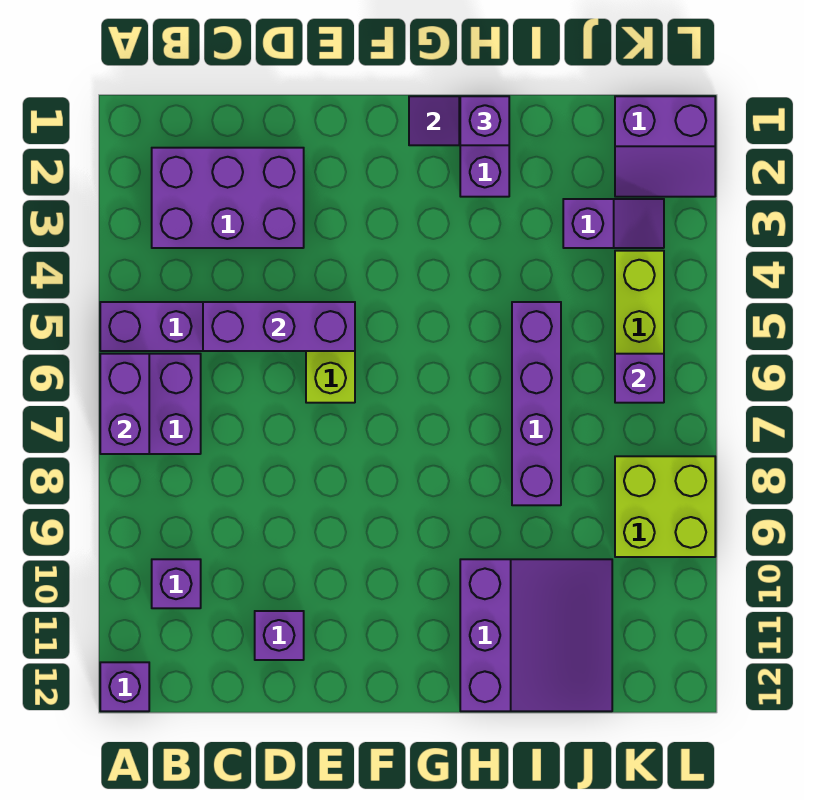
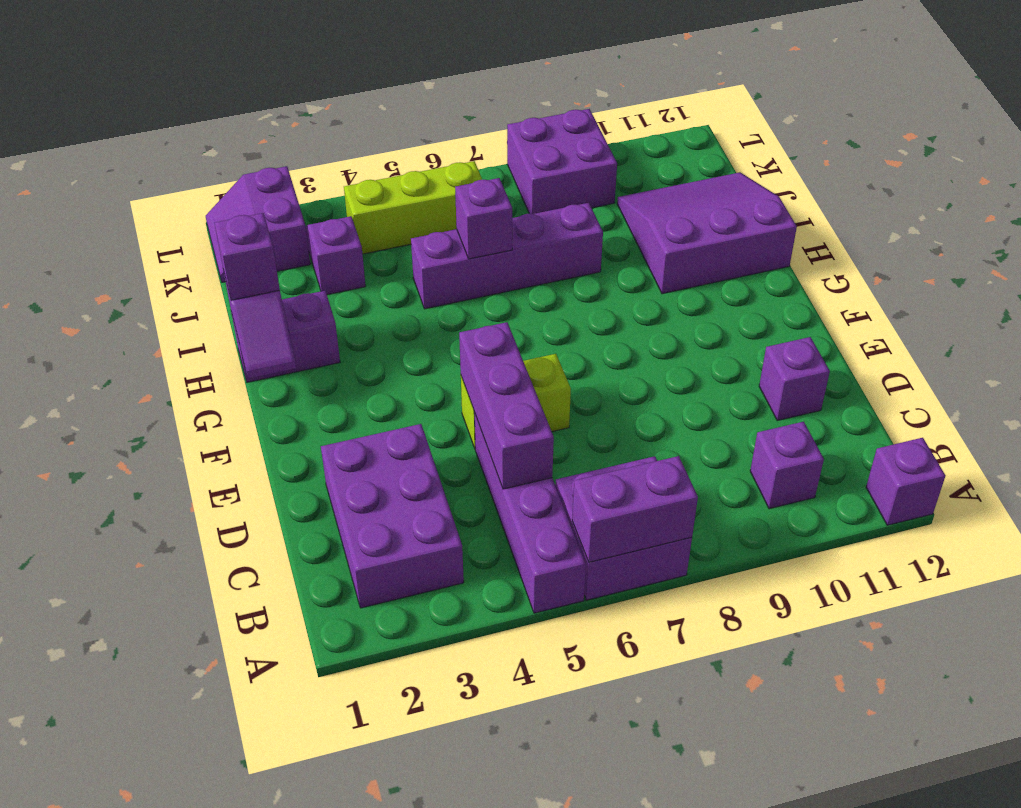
purple slope K1:L2 level 1 top 1 -> purple slope K1:L2 level 1 top 2
purple brick K6 level 2 -> purple brick I6 level 2
lime brick K8:L9 level 1 -> purple brick K8:L9 level 1

